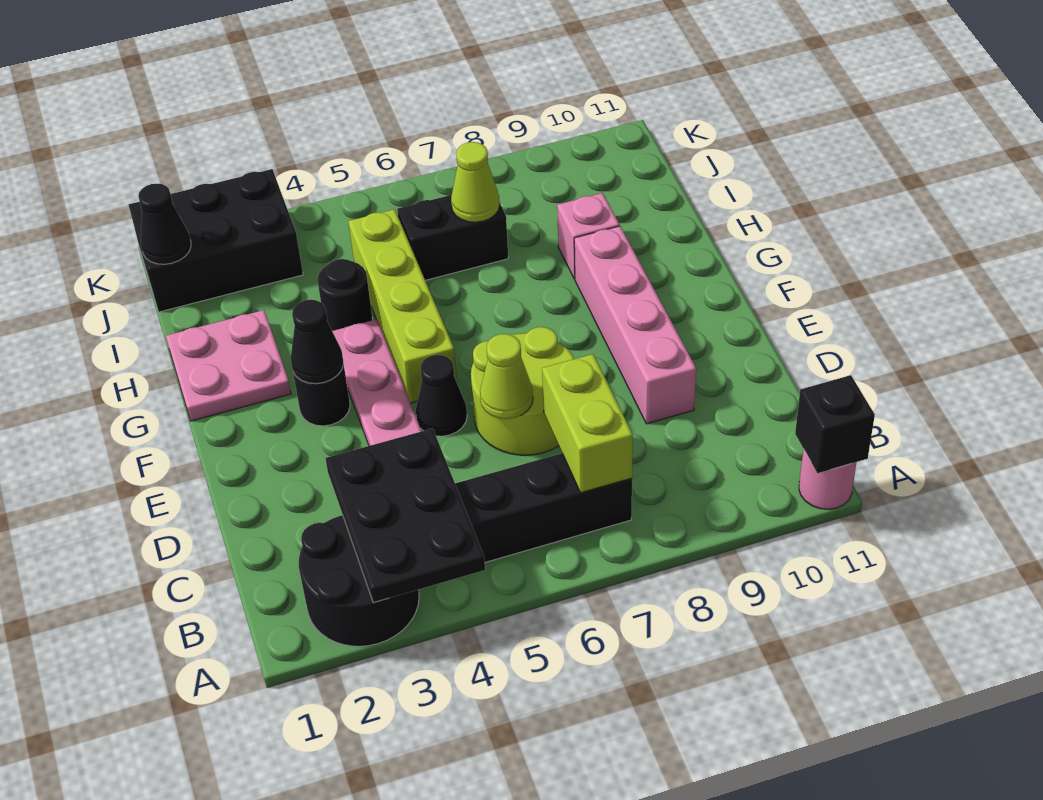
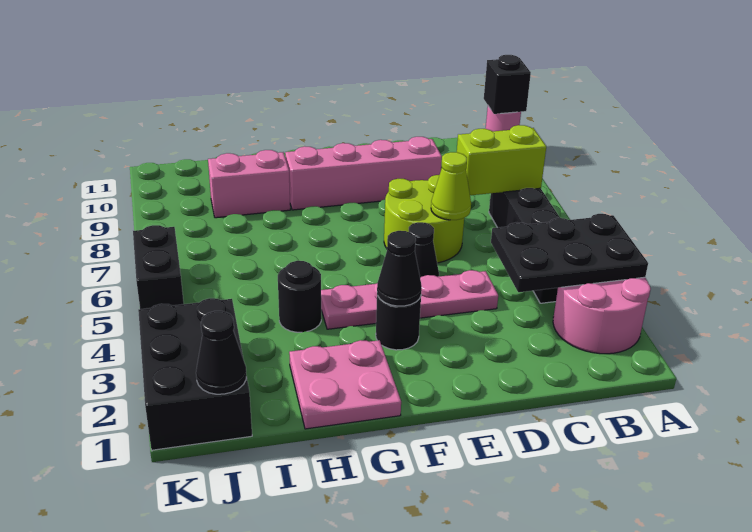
black round brick A2:B3 level 1 -> pink round brick A2:B3 level 1
lime brick F5:I5 level 1 -> none
pink brick H9 level 1 -> pink brick H9:I9 level 1
black brick I6:I7 level 1 -> black brick K5:K6 level 1
lime cone I7 level 2 -> none

